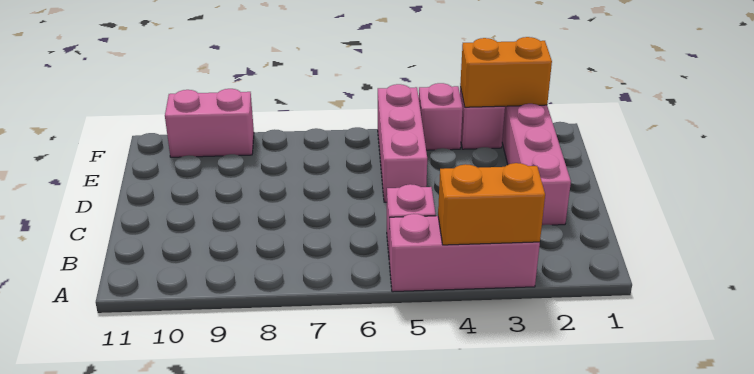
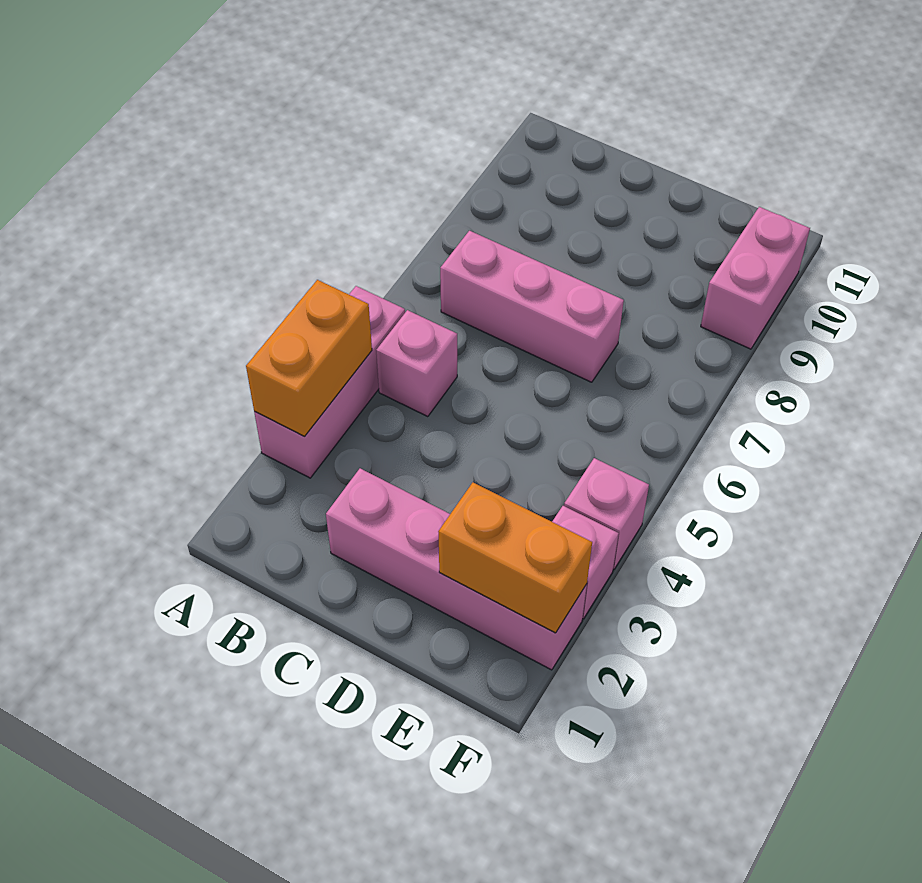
pink brick D5:F5 level 1 -> pink brick B7:D7 level 1
orange brick F2:F3 level 2 -> orange brick E2:F2 level 2

